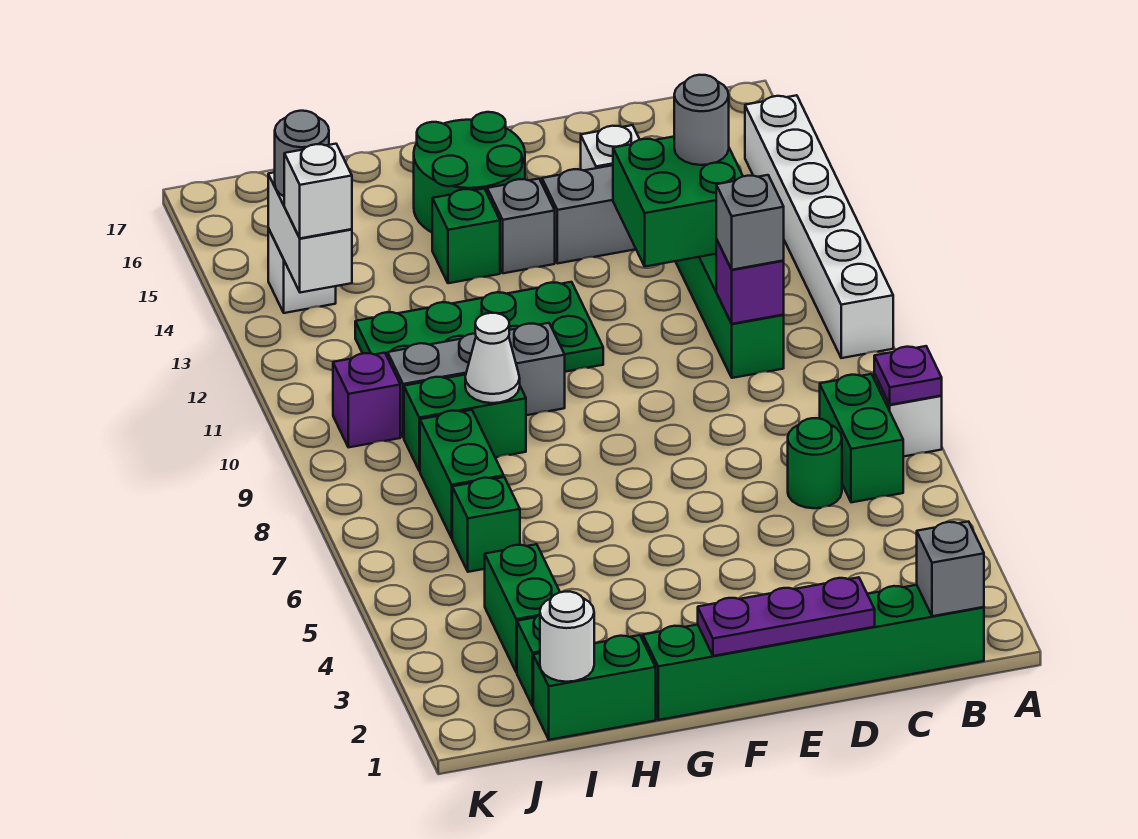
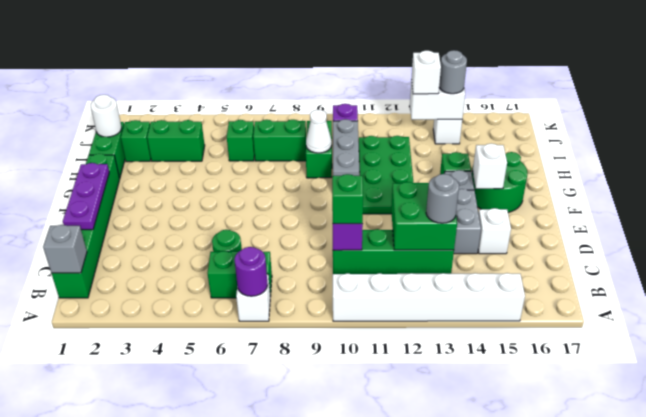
purple plate A7 level 2 -> purple round brick A7 level 2
grey brick C10 level 3 -> green brick C10 level 3
none -> white brick F15 level 2

